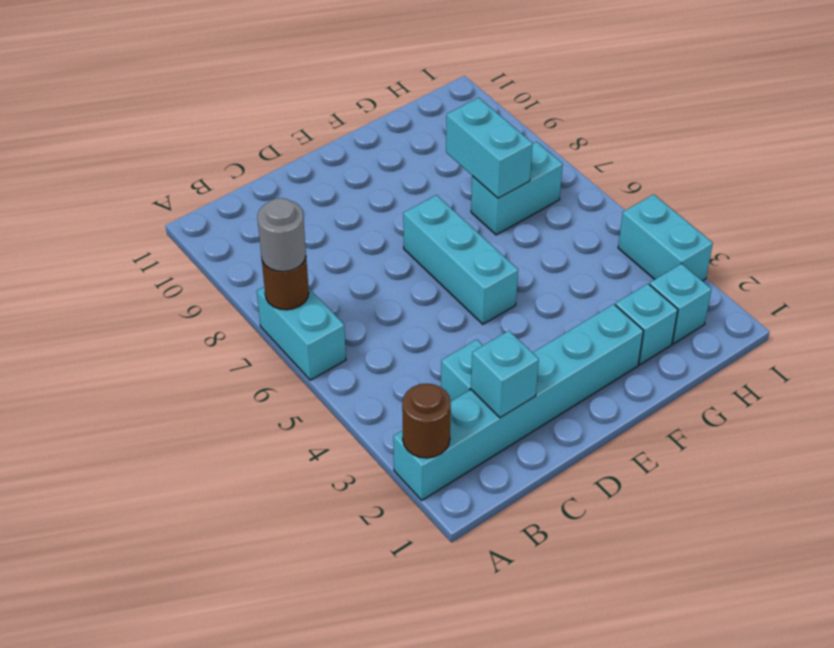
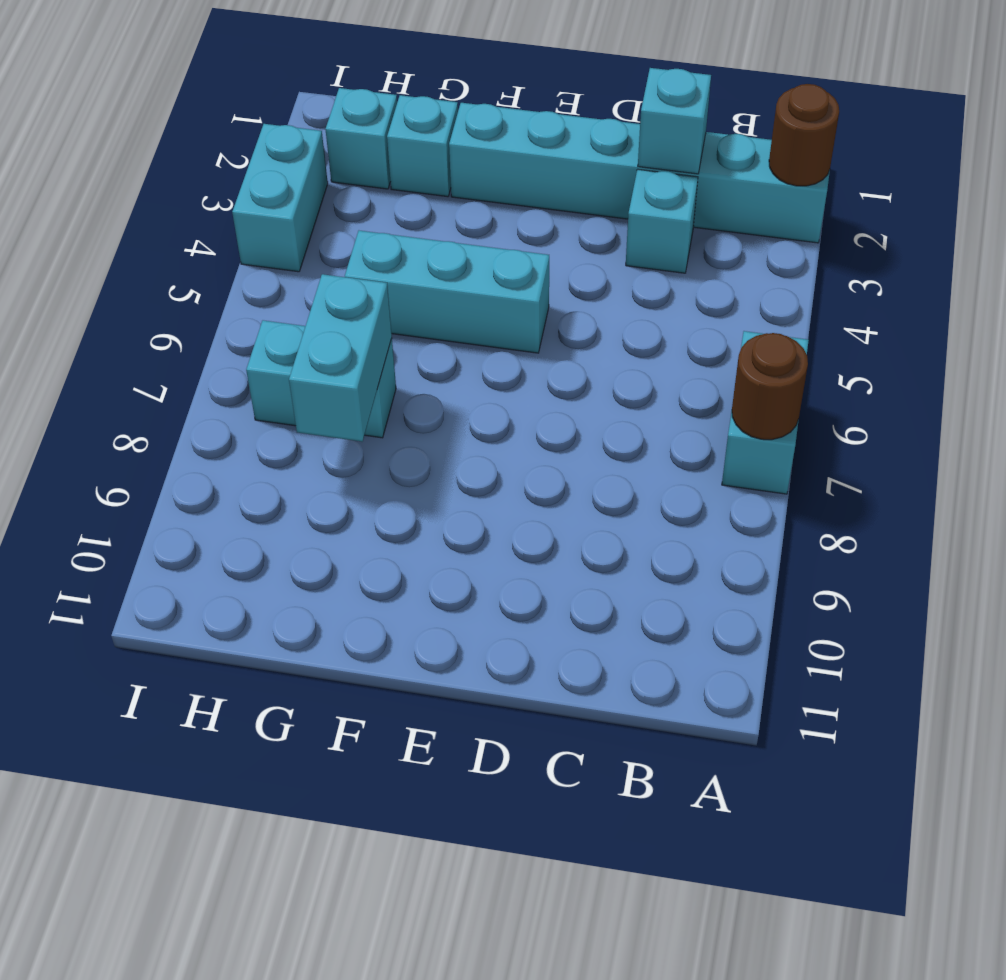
grey round brick A7 level 3 -> none
cyan brick E5:E7 level 1 -> cyan brick E5:G5 level 1

